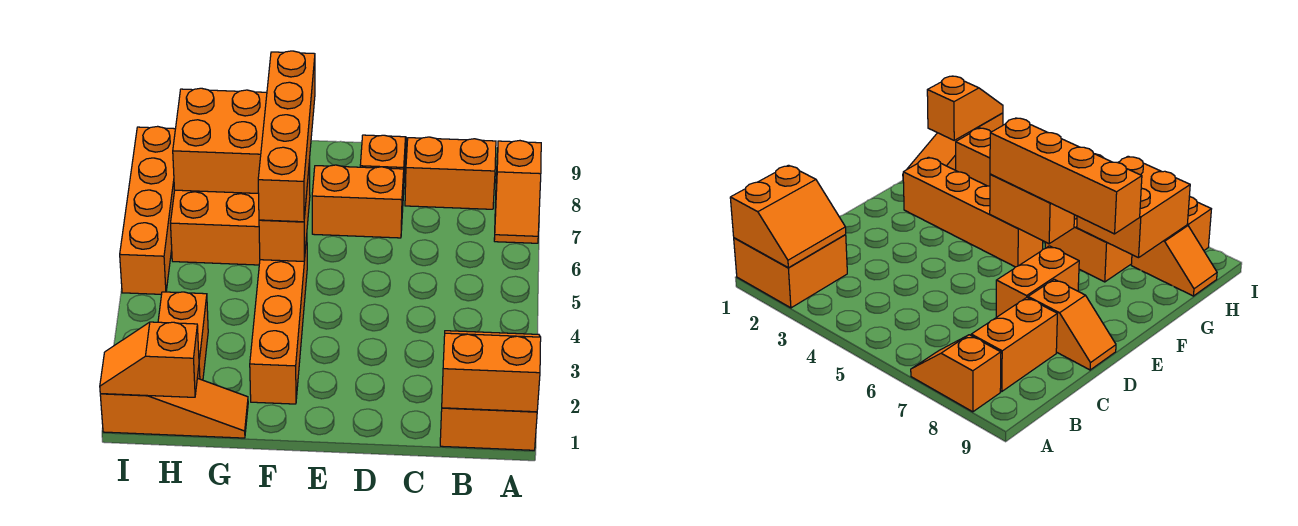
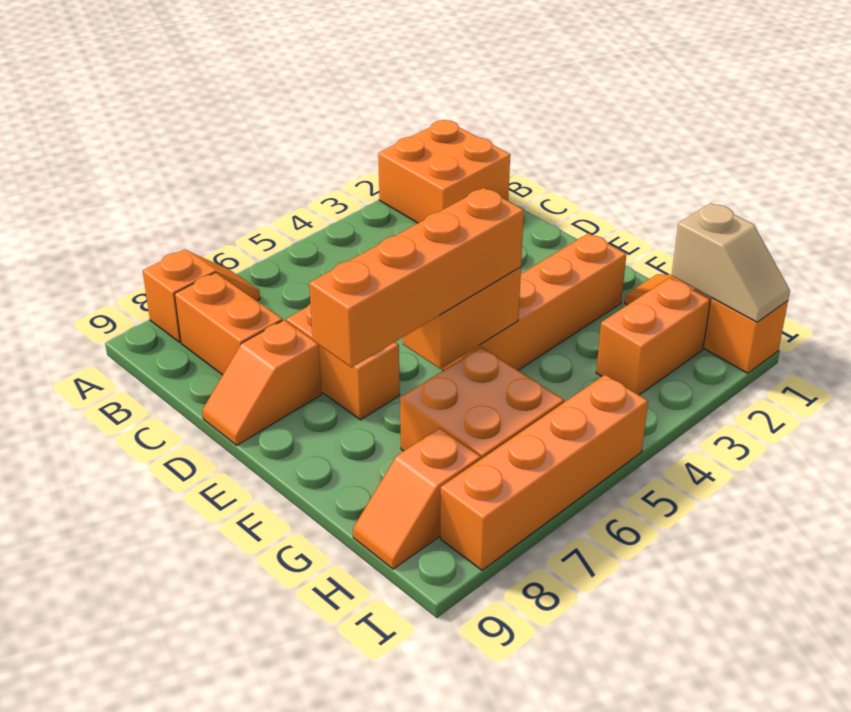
orange slope A1:B2 level 2 top 1 -> none
orange brick G7:H8 level 2 -> none
orange slope H1:I1 level 2 top H -> tan slope H1:I1 level 2 top H

